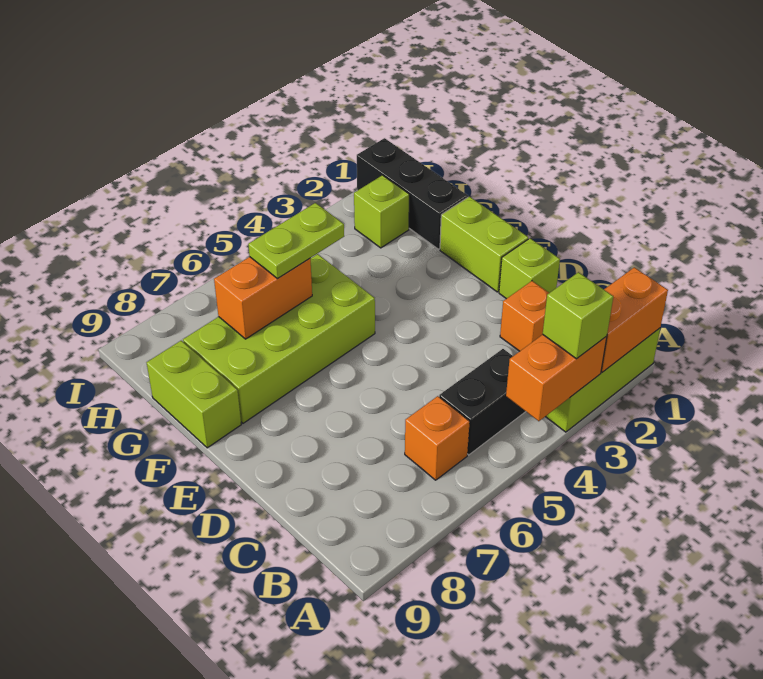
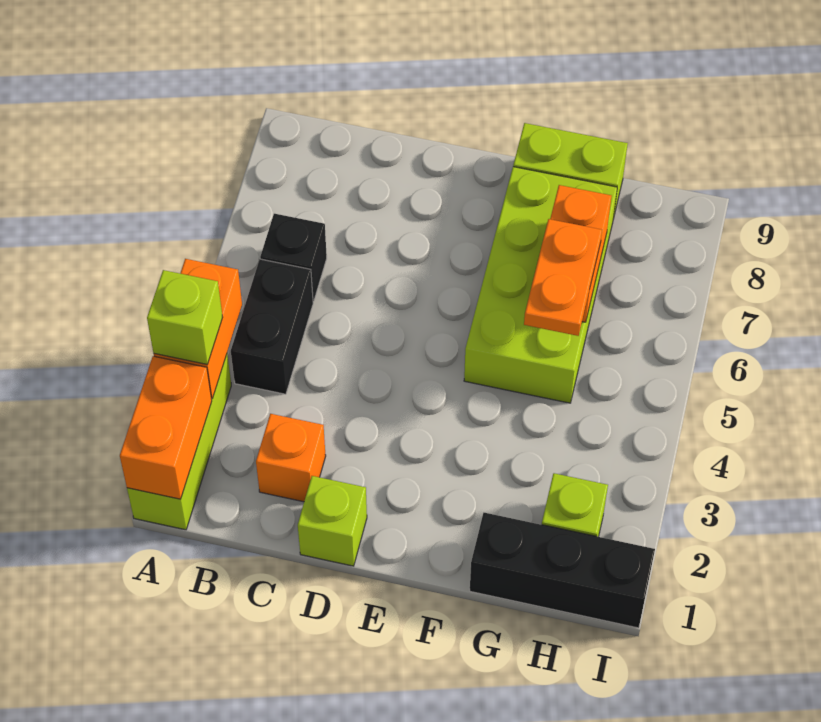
orange brick B6 level 1 -> black brick B6 level 1
lime brick E1:F1 level 1 -> none
lime plate G5:G6 level 3 -> orange plate G5:G6 level 3

